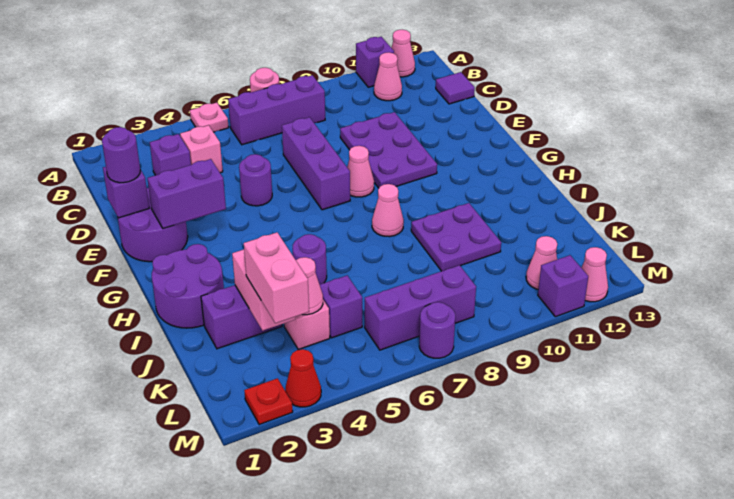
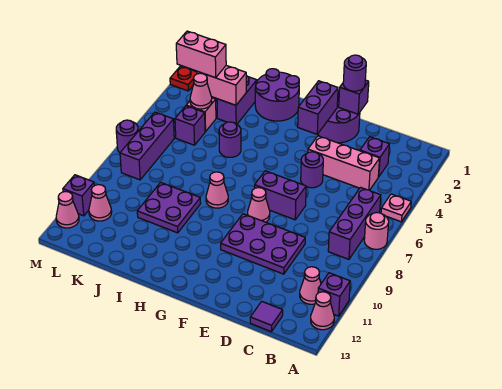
pink brick C4 level 1 -> pink brick C4:E4 level 1
purple brick D7:F7 level 1 -> purple brick E7:F7 level 1
red cone M3 level 1 -> none

